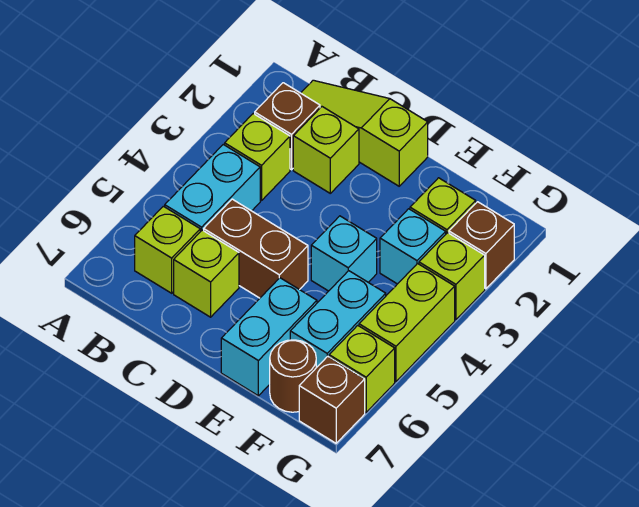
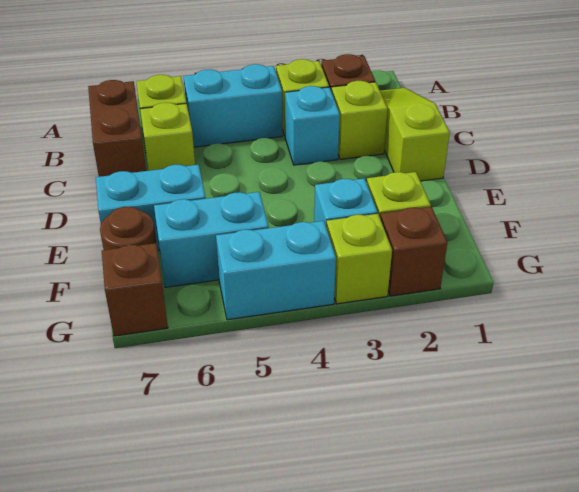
brown brick C5:D5 level 1 -> brown brick B7:C7 level 1
cyan brick E4 level 1 -> cyan brick C3 level 1
lime brick G4:G5 level 1 -> cyan brick G4:G5 level 1
lime brick G6 level 1 -> none

